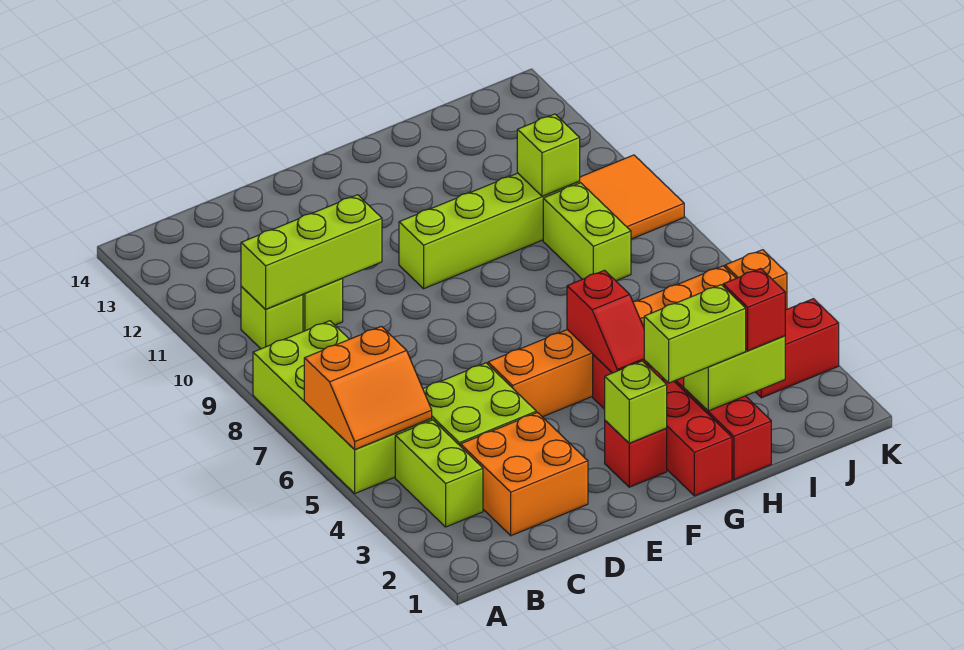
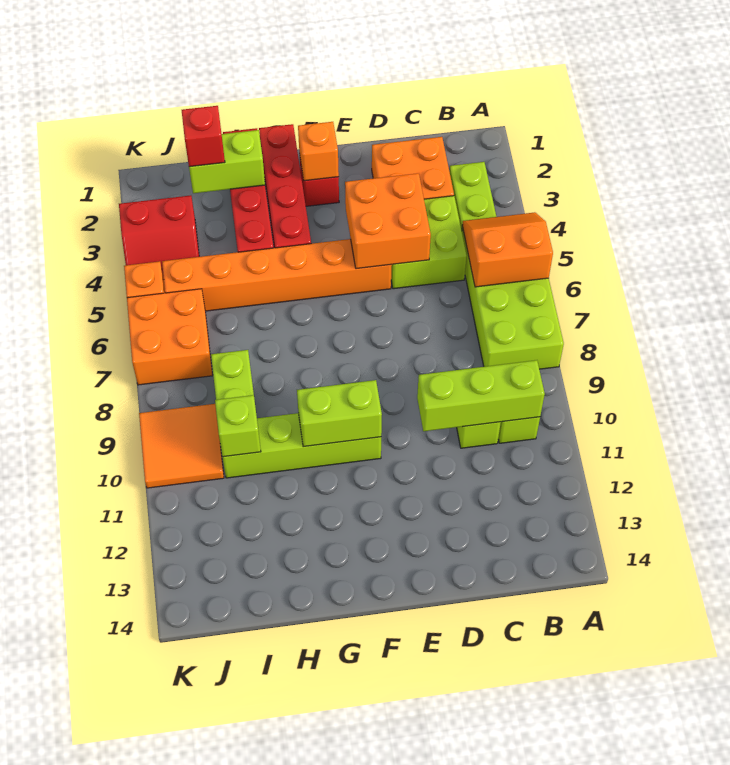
none -> orange brick D4:E5 level 2
lime brick F2 level 2 -> orange brick F2 level 2
lime brick G2:H2 level 3 -> lime brick F10:G10 level 2
red slope G4:G5 level 2 top 5 -> none
none -> orange brick J6:K7 level 1

